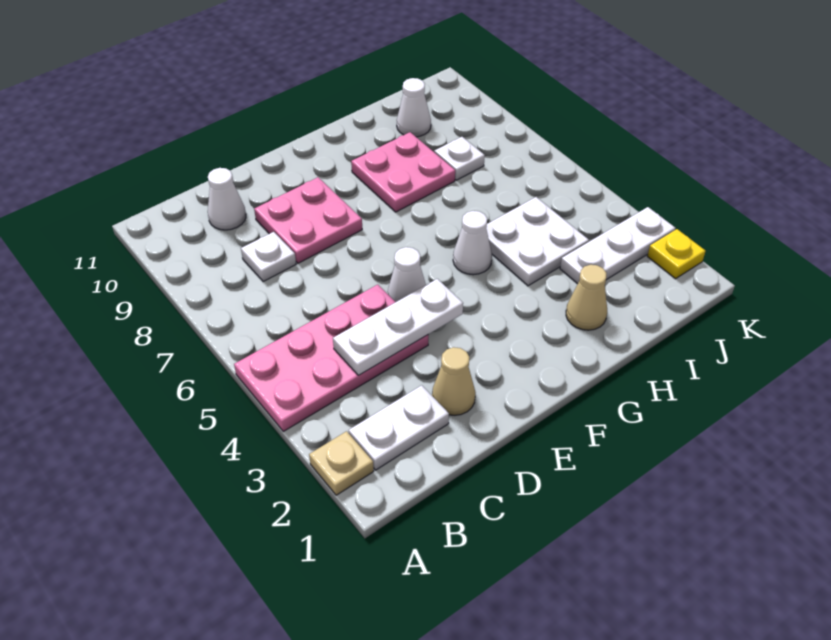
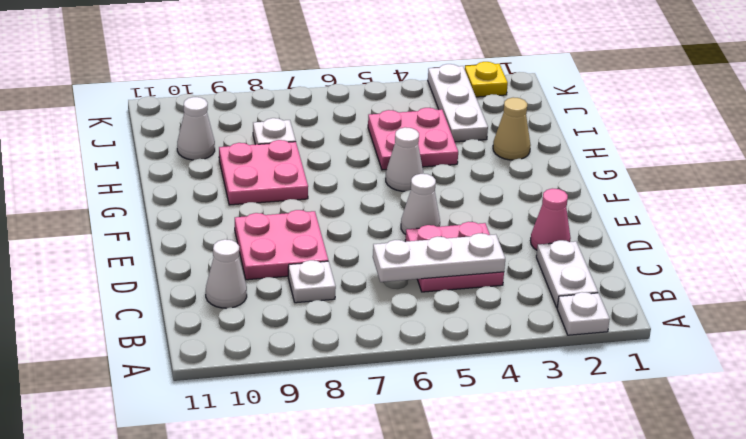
tan plate A2 level 1 -> white plate A2 level 1
pink plate A4:D5 level 1 -> pink plate C4:D5 level 1
white plate C4:E4 level 2 -> white plate C4:C6 level 2
tan cone D2 level 1 -> pink cone D2 level 1
white plate H4:I5 level 1 -> pink plate H4:I5 level 1

